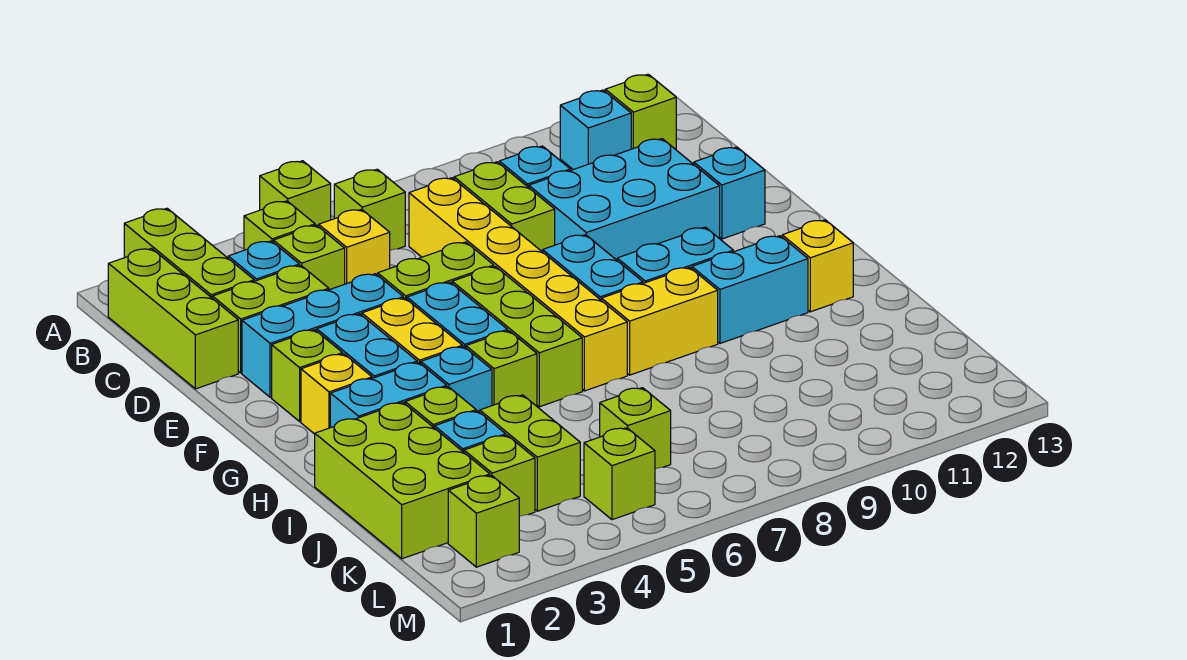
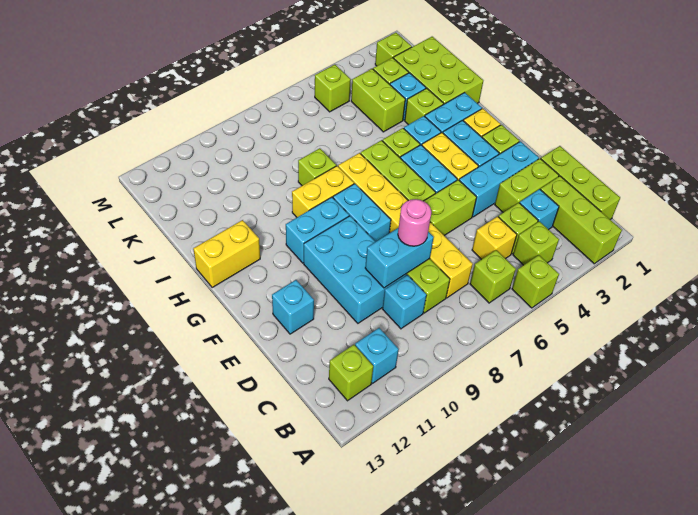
none -> pink round brick D8 level 3
cyan brick D9:E11 level 1 -> cyan brick D9:F10 level 1
cyan brick H10:H11 level 1 -> cyan brick D8:D9 level 2
yellow brick H12 level 1 -> yellow brick H12:H13 level 1
lime brick K6 level 1 -> lime brick I8 level 1

